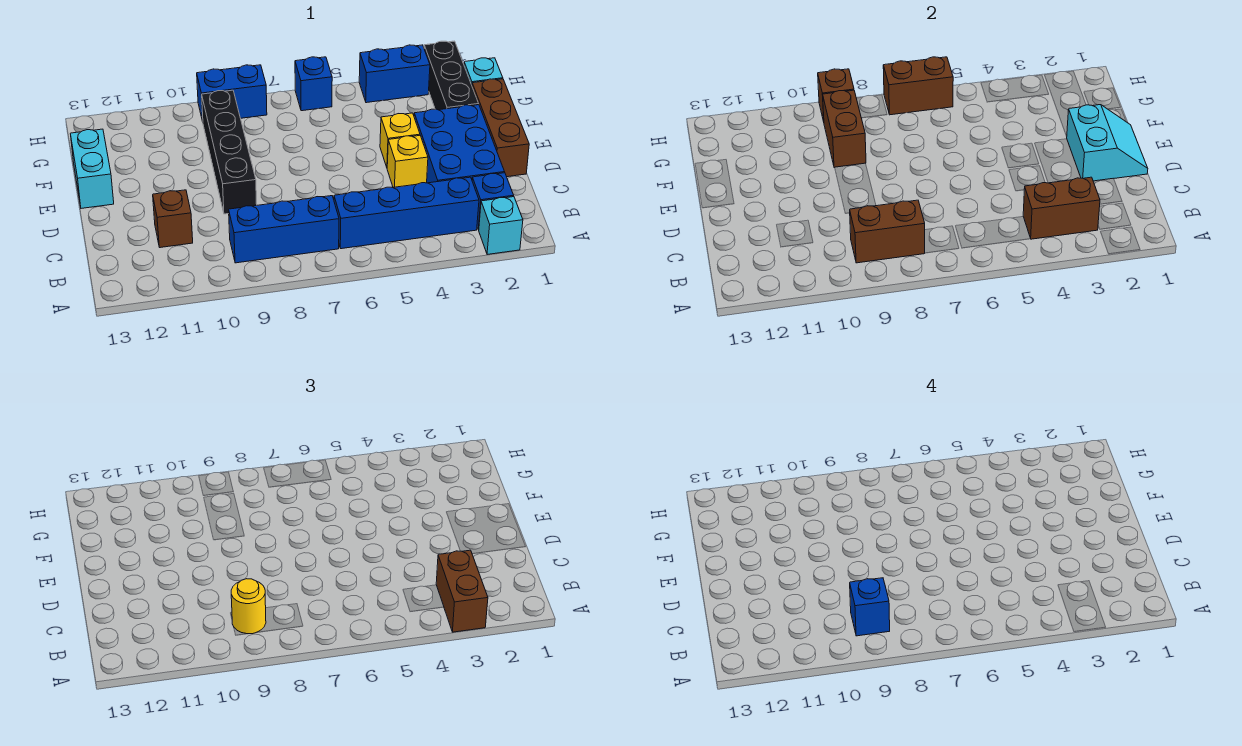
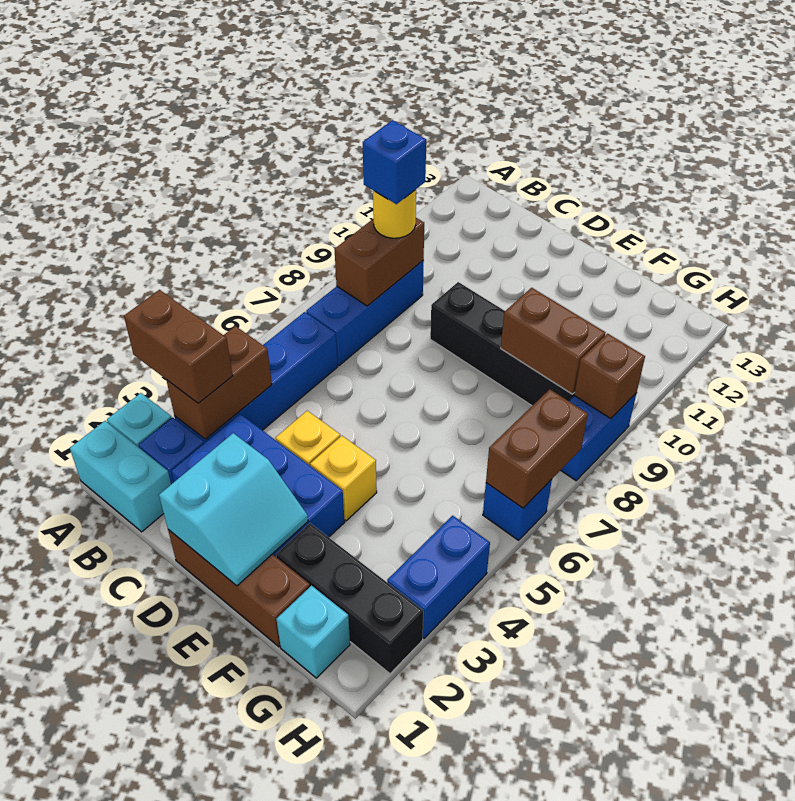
brown brick C11 level 1 -> none
cyan slope D1:E2 level 2 top 2 -> cyan slope D1:E2 level 2 top D
cyan brick E13:F13 level 1 -> cyan brick A1:B1 level 1

